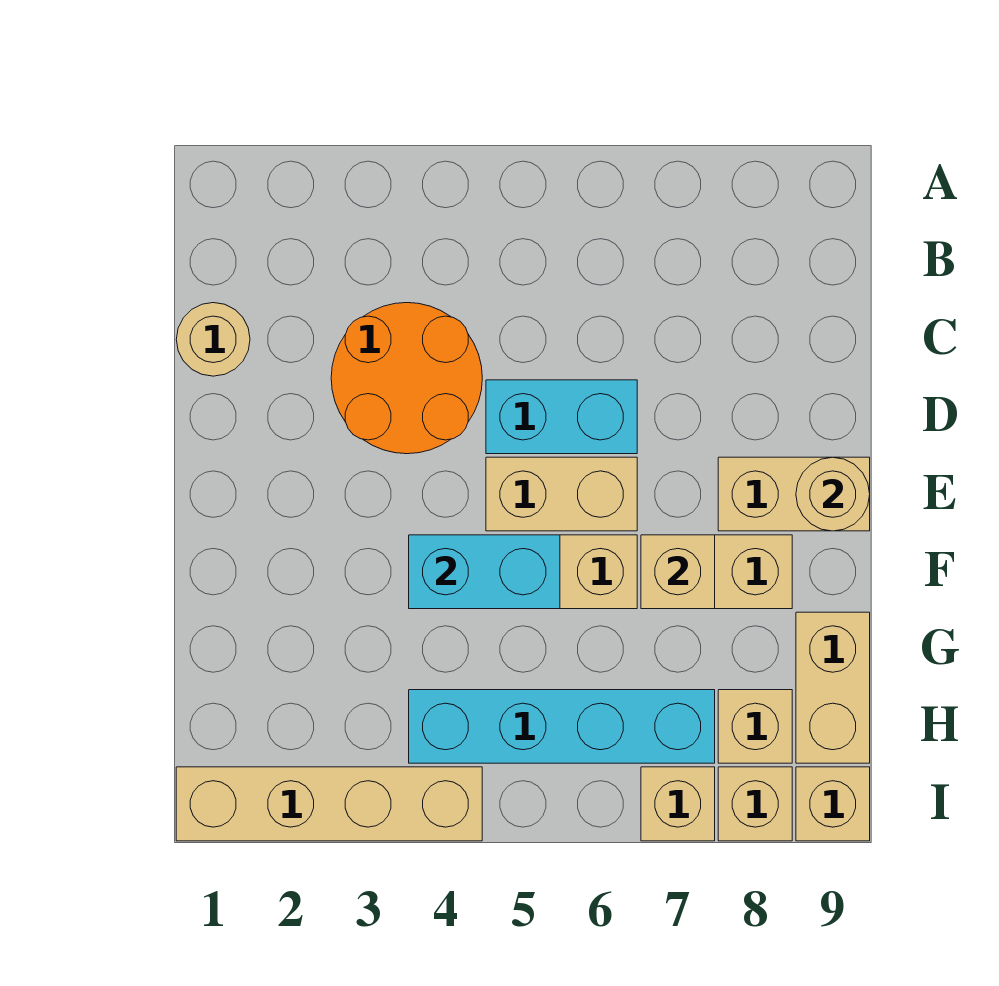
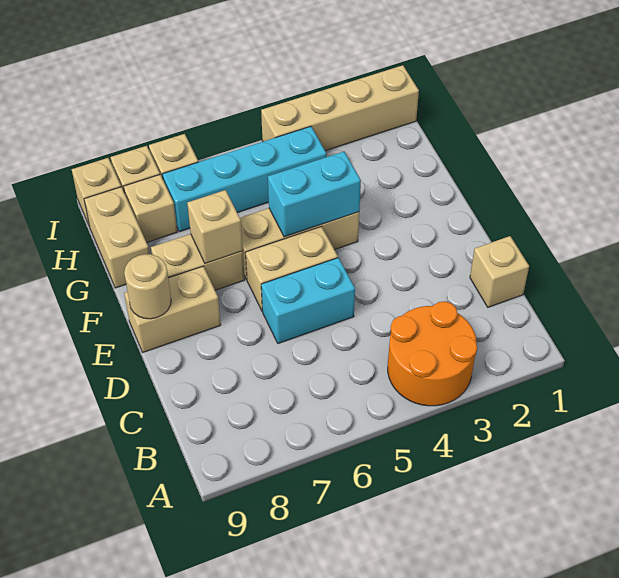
tan round brick C1 level 1 -> tan brick C1 level 1
orange round brick C3:D4 level 1 -> orange round brick A3:B4 level 1

